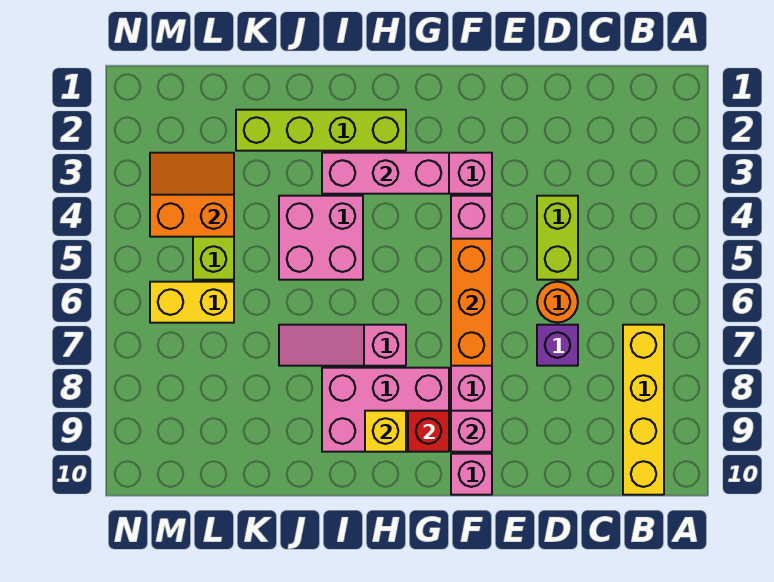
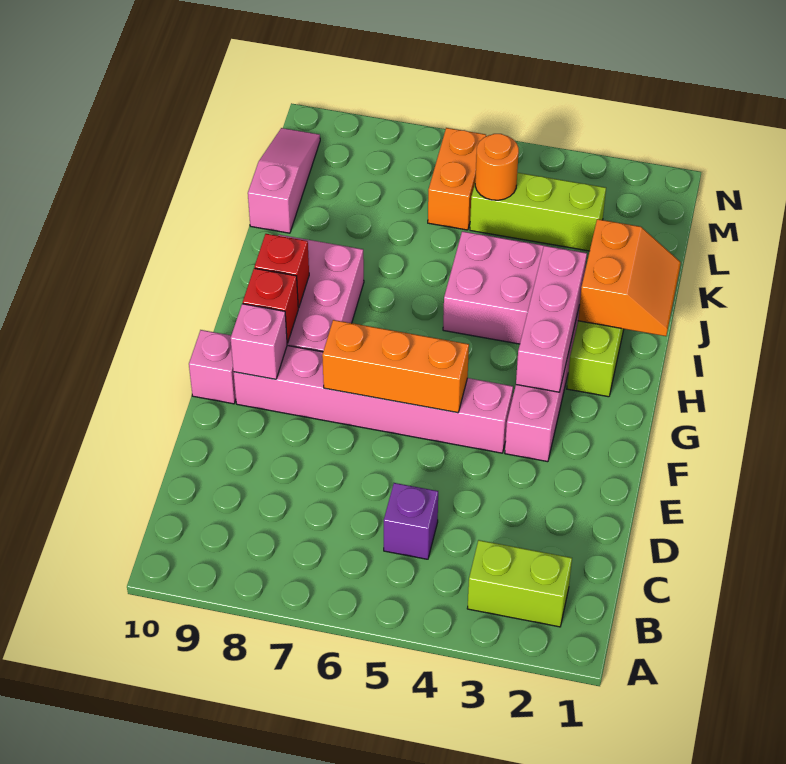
yellow brick B7:B10 level 1 -> none
lime brick D4:D5 level 1 -> lime brick B2:B3 level 1
orange round brick D6 level 1 -> orange round brick L5 level 2
purple brick D7 level 1 -> purple brick C5 level 1
pink slope H7:J7 level 1 top H -> pink slope K10:M10 level 1 top K
yellow brick H9 level 2 -> red brick H9 level 2
orange slope L3:M4 level 2 top 4 -> orange slope I1:J2 level 2 top 2
yellow brick L6:M6 level 1 -> orange brick L6:M6 level 1

